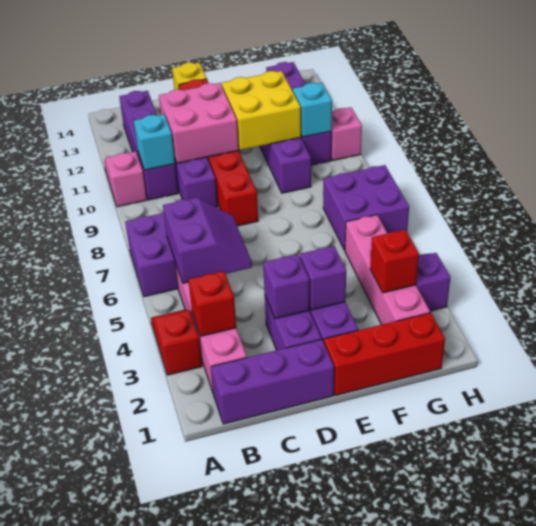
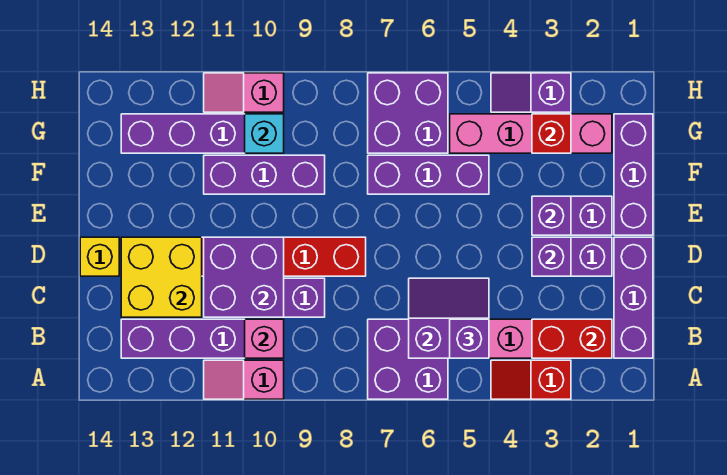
red brick B3 level 2 -> red brick B2:B3 level 2
none -> purple brick B5 level 3
cyan brick B10 level 2 -> pink brick B10 level 2
pink brick C10:D11 level 2 -> purple brick C10:D11 level 2
red brick E1:G1 level 1 -> purple brick E1:G1 level 1
yellow brick E10:F11 level 2 -> yellow brick C12:D13 level 2
none -> purple brick F5:F7 level 1

